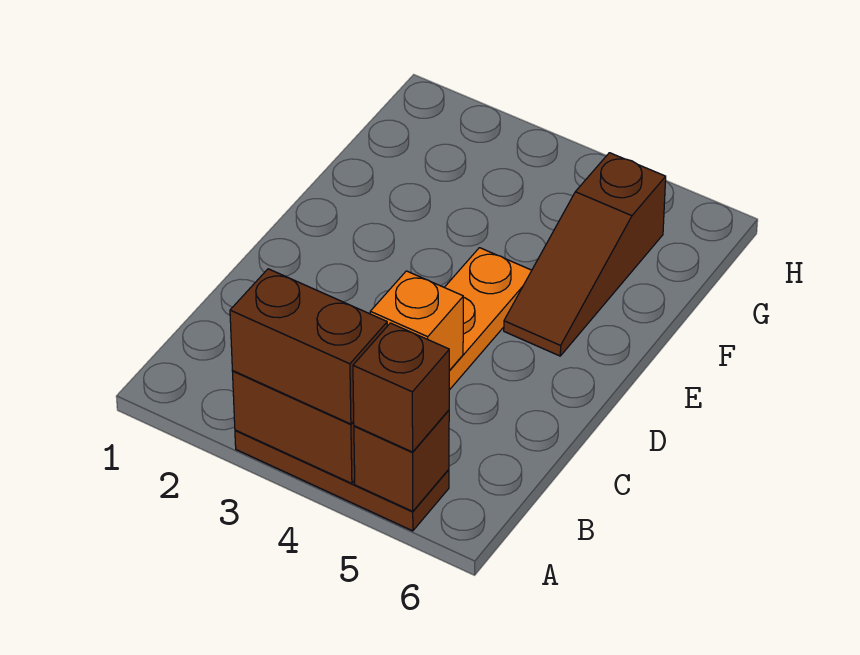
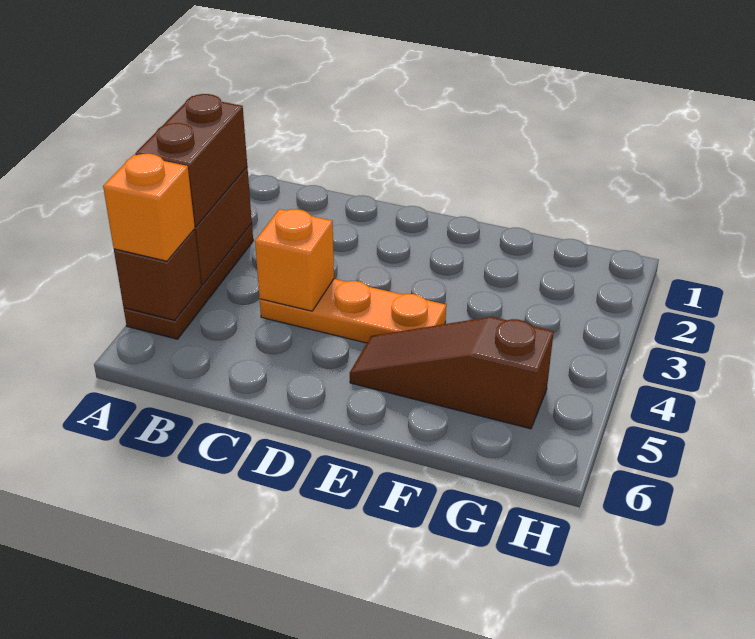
brown brick A5 level 3 -> orange brick A5 level 3

